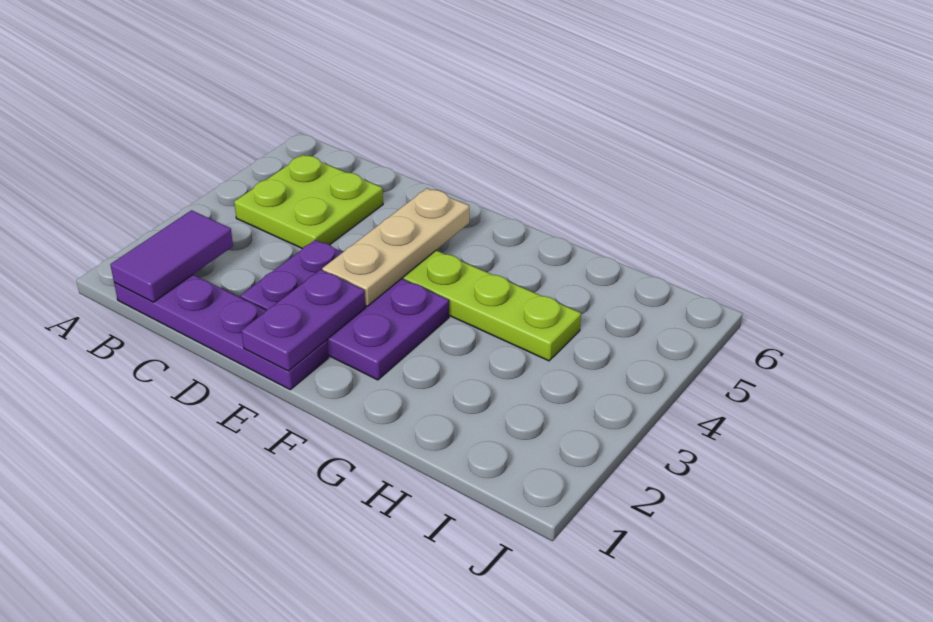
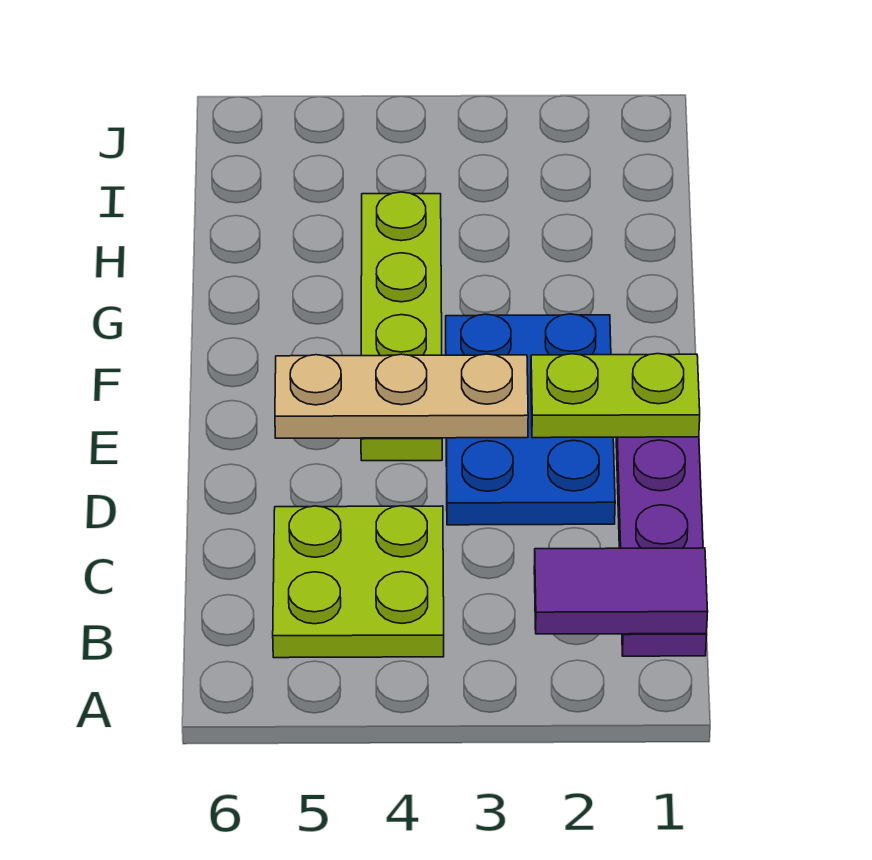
purple plate D2:F3 level 1 -> blue plate D2:F3 level 1
purple plate E1:E2 level 2 -> lime plate E1:E2 level 2

